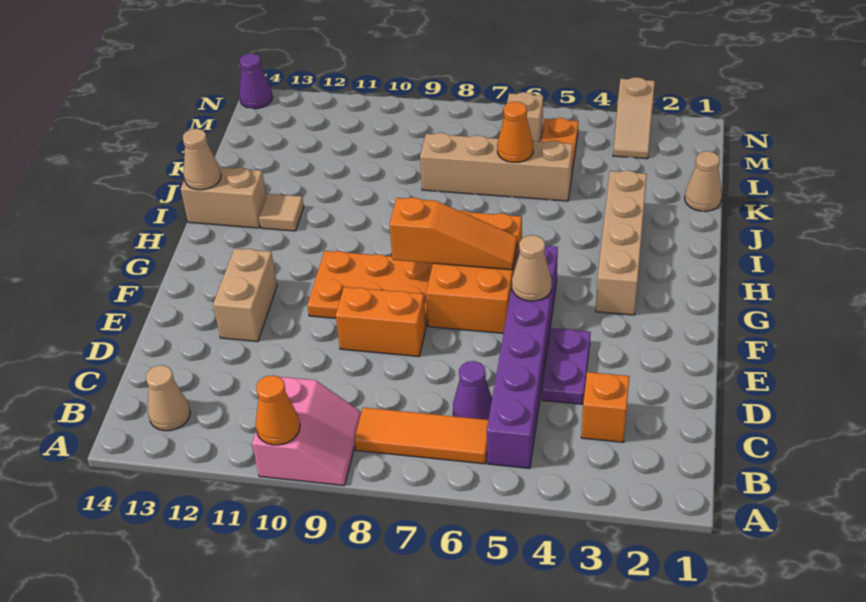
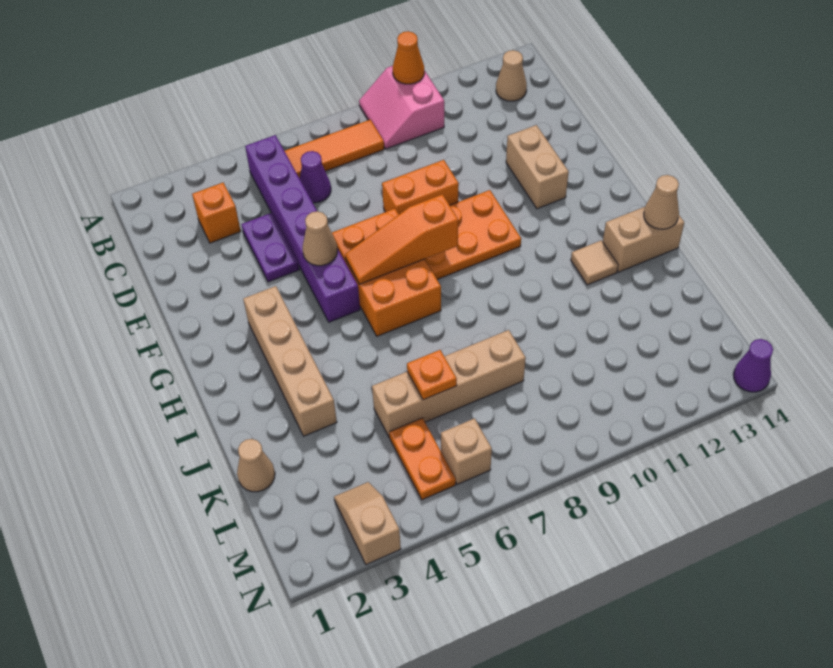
orange cone K6 level 2 -> orange plate K6 level 2

